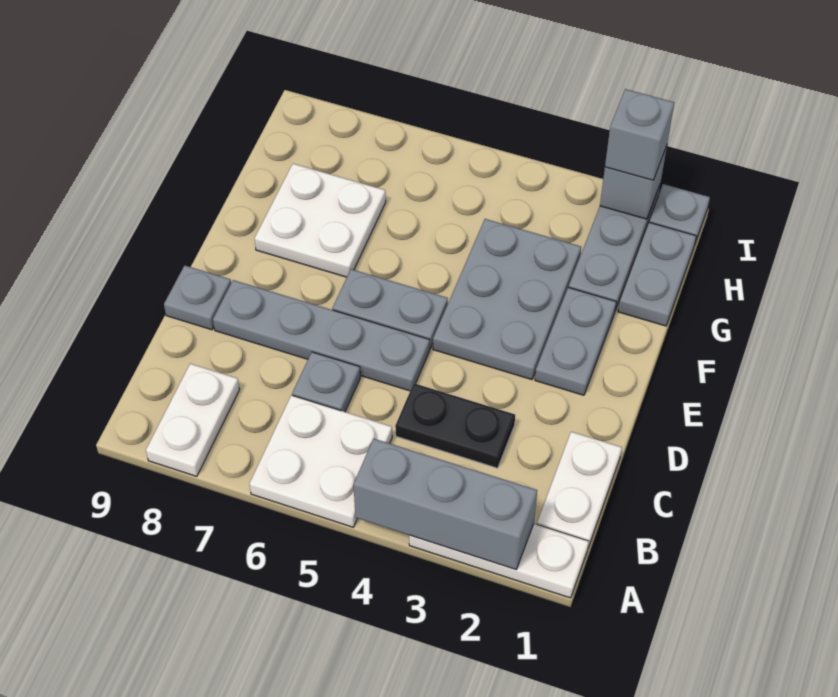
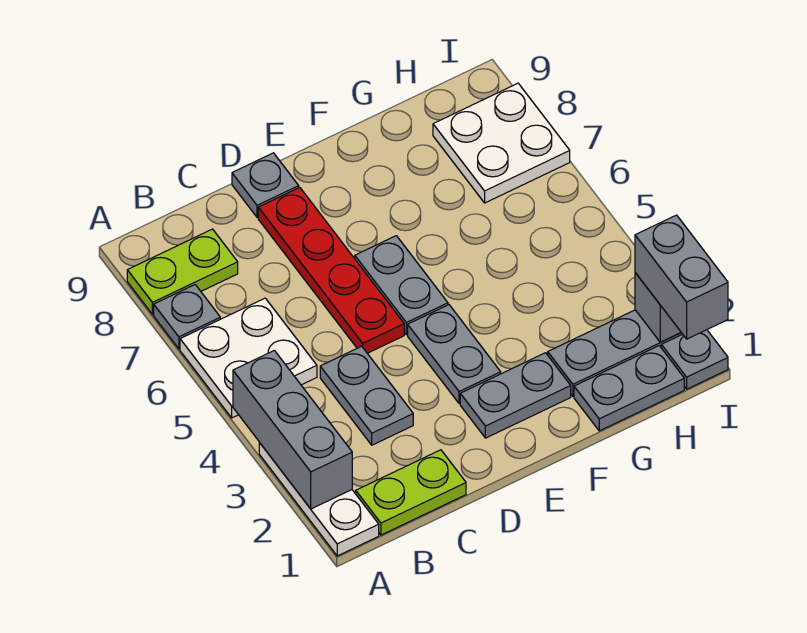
white plate A8:B8 level 1 -> lime plate A8:B8 level 1
white plate B1:C1 level 1 -> lime plate B1:C1 level 1
black plate C3:C4 level 1 -> grey plate C3:C4 level 1
grey plate C6 level 1 -> grey plate A7 level 1
grey plate D5:D8 level 1 -> red plate D5:D8 level 1
grey plate E3:G4 level 1 -> grey plate E3:E4 level 1
white plate F7:G8 level 1 -> white plate H7:I8 level 1
grey brick I2 level 3 -> grey brick I1:I2 level 3

